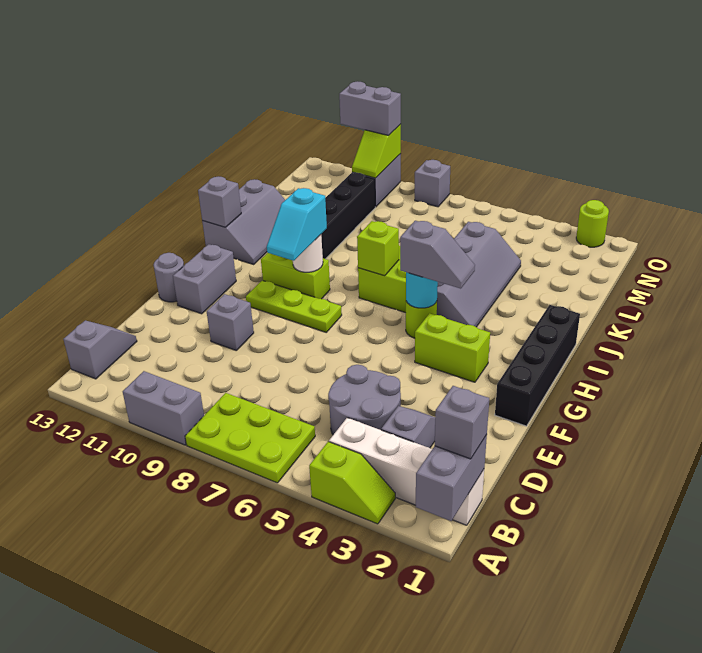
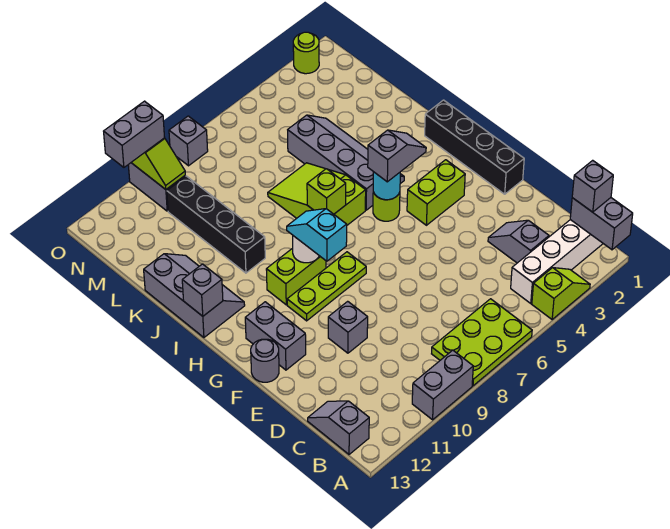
grey round brick C4:D5 level 1 -> none
cyan slope G9:H9 level 3 top H -> cyan slope G9:H9 level 3 top G

